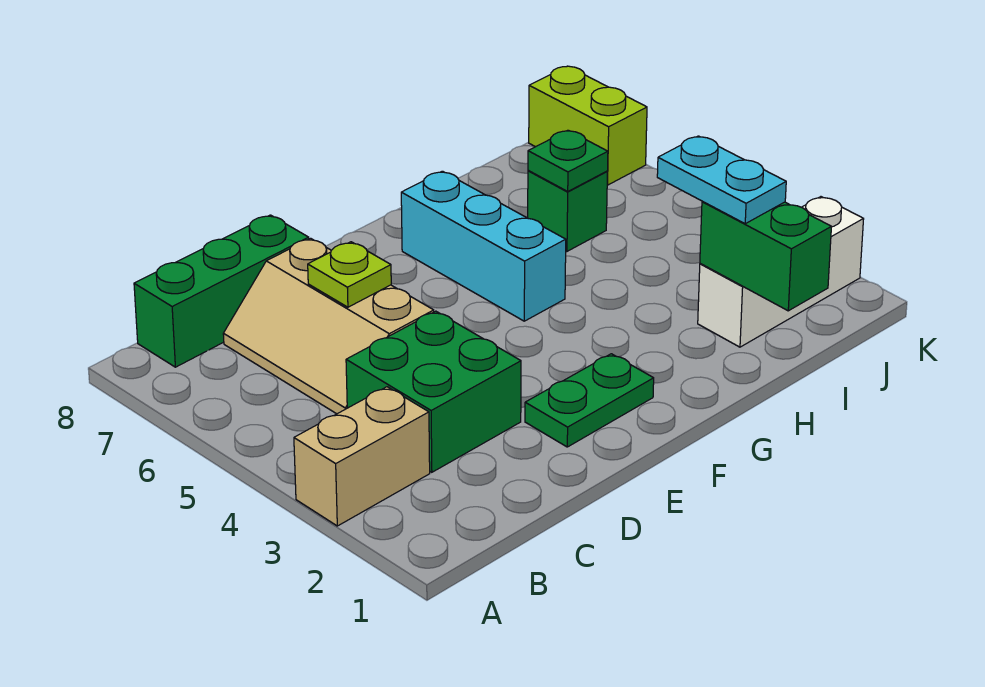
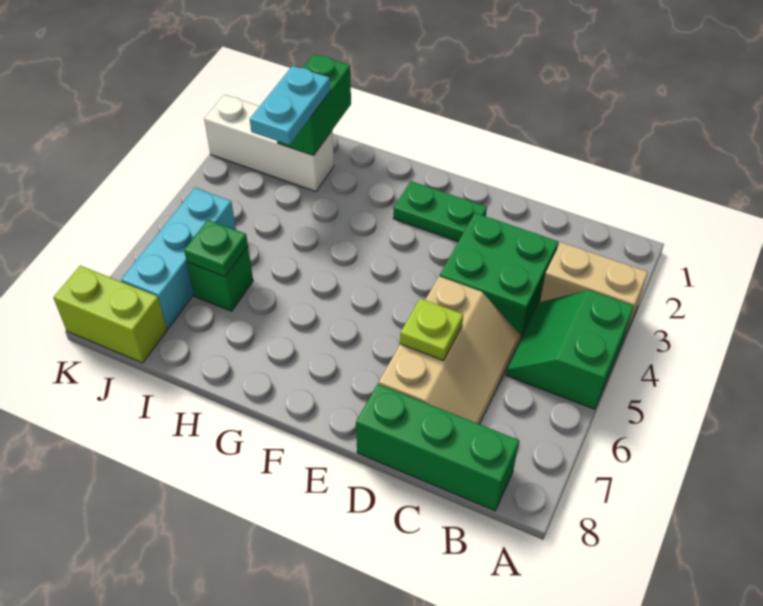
none -> green slope A4:B5 level 1 top A
cyan brick G5:G7 level 1 -> cyan brick J5:J7 level 1
lime brick K7:K8 level 1 -> lime brick J8:K8 level 1

